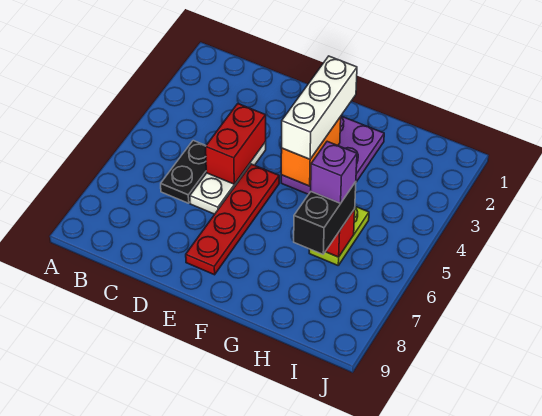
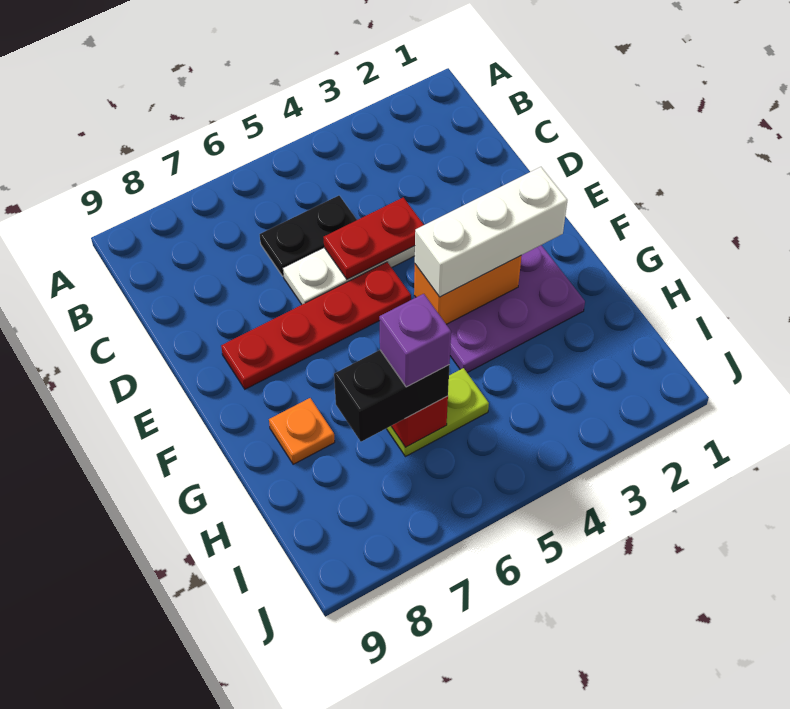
red brick D4:D5 level 2 -> red plate D4:D5 level 2
none -> orange plate G8 level 1

